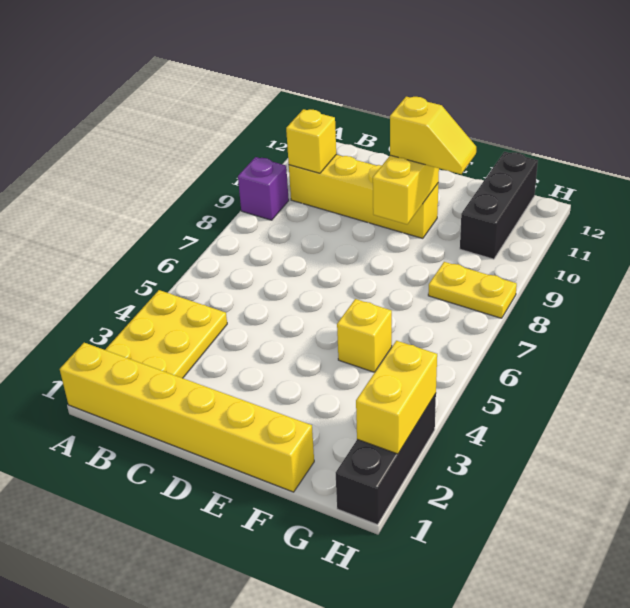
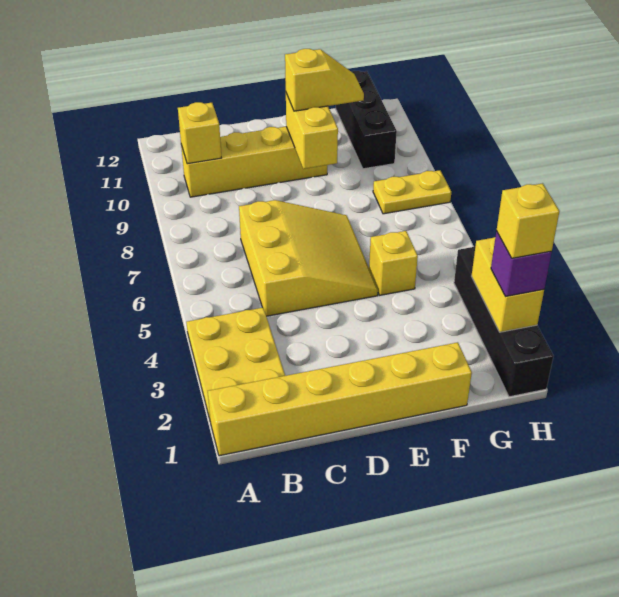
purple brick A9 level 1 -> purple brick H2 level 3
none -> yellow slope C5:E7 level 1 top C
black brick H1:H3 level 1 -> black brick H1:H4 level 1
none -> yellow brick H2 level 4

